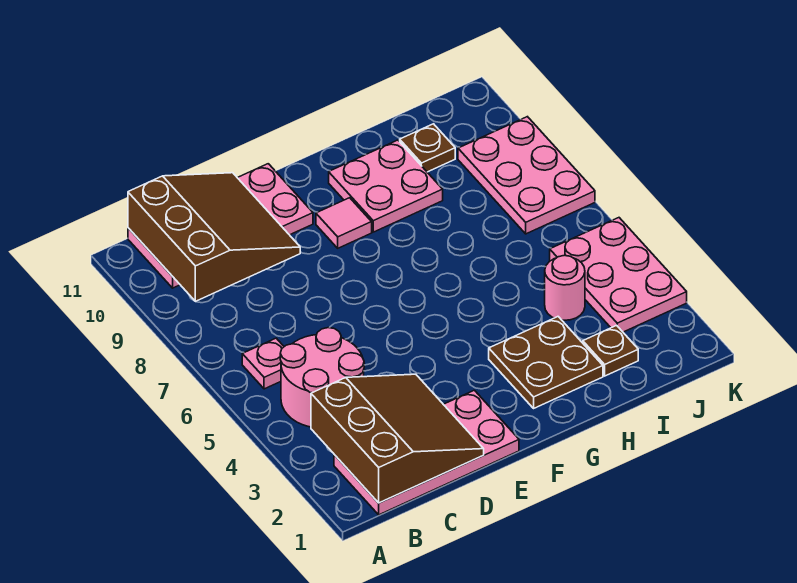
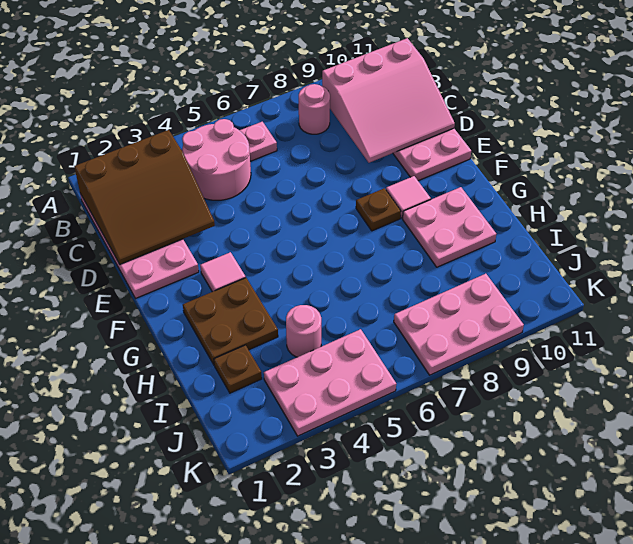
none -> pink round brick B8 level 1
brown slope B9:D11 level 2 top B -> pink slope B9:D11 level 2 top B
none -> pink tile F3 level 1
brown plate I10 level 1 -> brown plate F8 level 1

